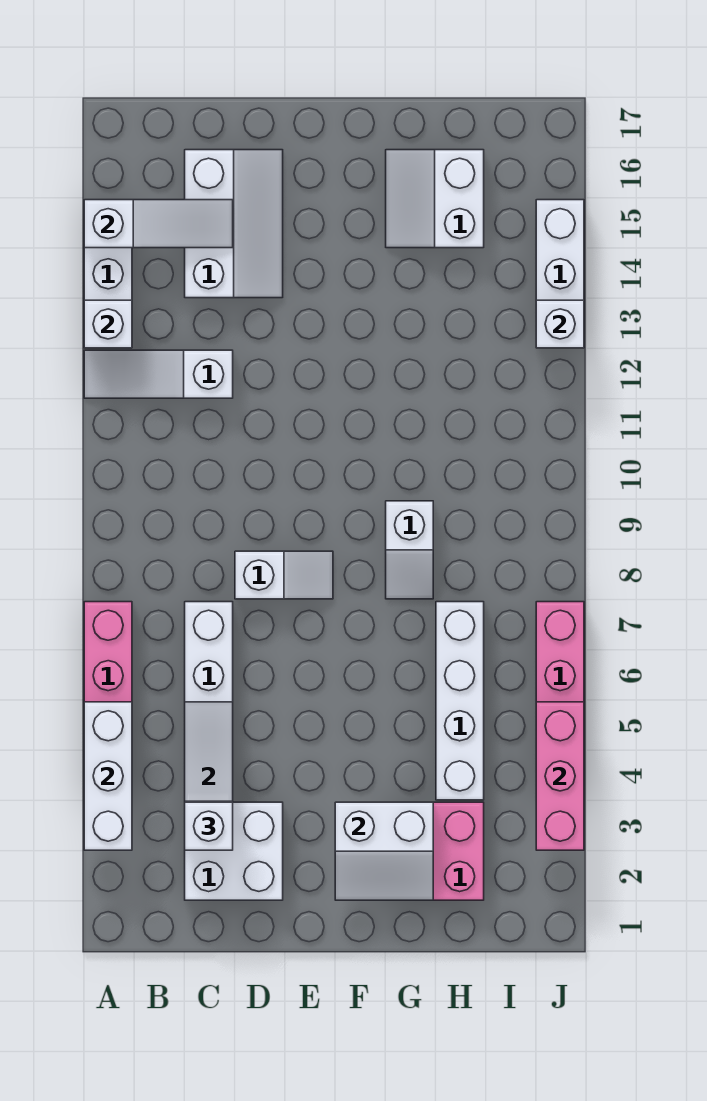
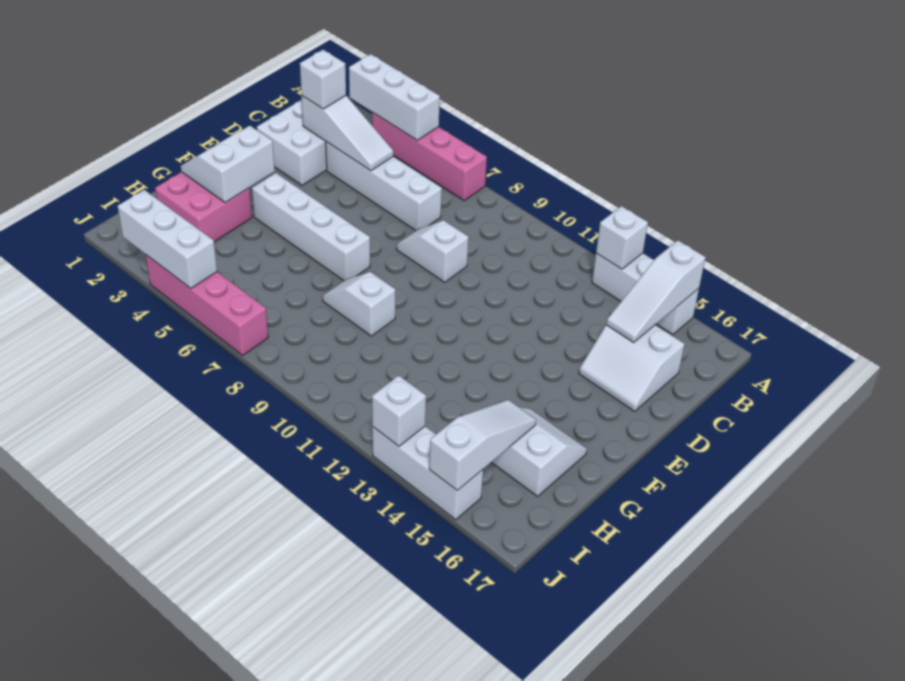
white slope A12:C12 level 1 top C -> white slope H15:J15 level 2 top J
white slope C14:D16 level 1 top C -> white slope C15:D16 level 1 top C
white slope D8:E8 level 1 top D -> white slope D8:D9 level 1 top 9
white brick H4:H7 level 1 -> white brick F4:F7 level 1
pink brick J3:J5 level 2 -> white brick J3:J5 level 2

